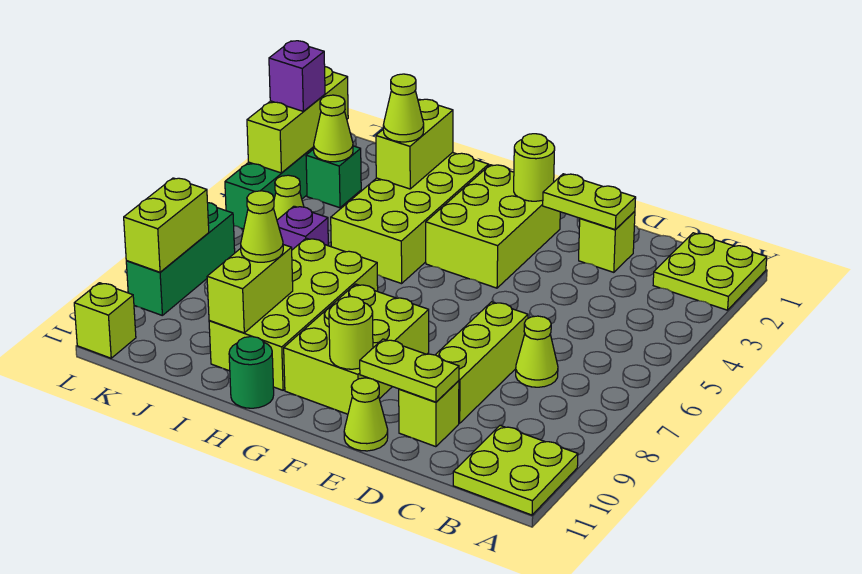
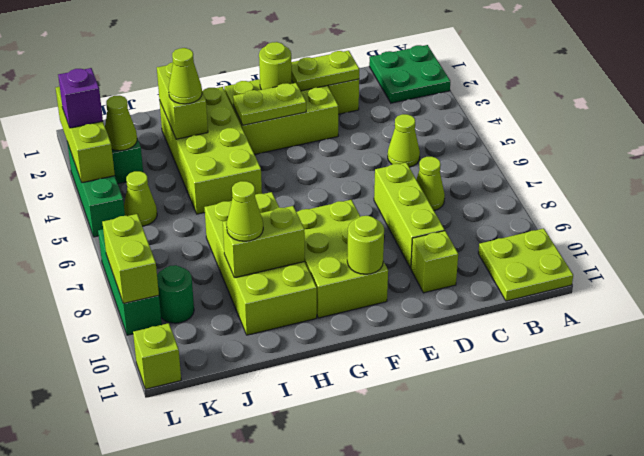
lime plate A1:B2 level 1 -> green plate A1:B2 level 1
lime plate D10:E10 level 2 -> lime plate F3:G3 level 2
lime cone E11 level 1 -> lime cone C5 level 1
lime brick F2:G4 level 1 -> lime brick E2:G3 level 1
green round brick H11 level 1 -> green round brick K9 level 1
lime brick I9:I10 level 2 -> lime brick H9:I9 level 2
purple brick J6 level 1 -> none

